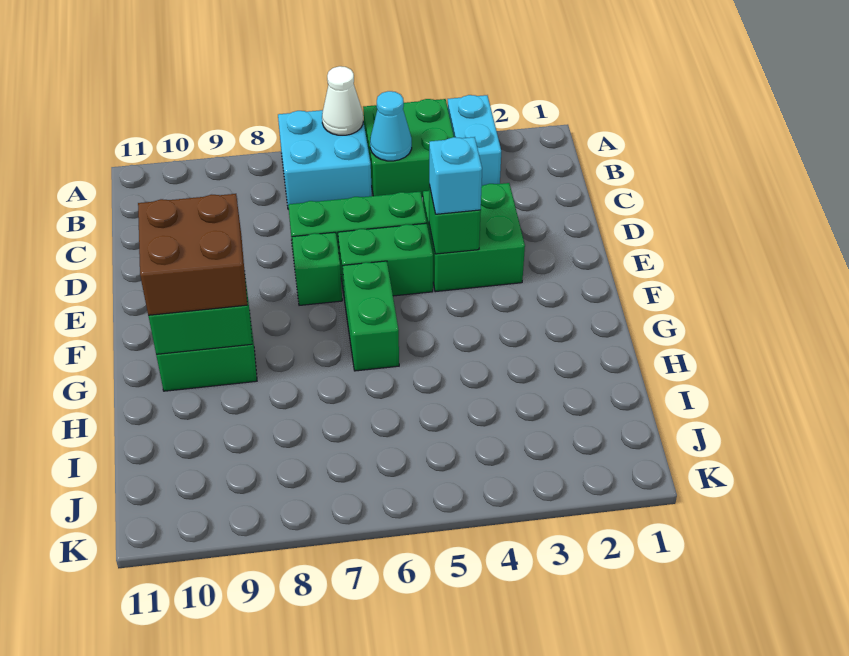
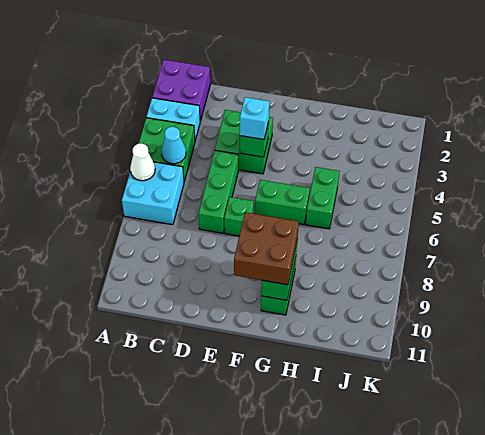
none -> purple brick A1:B2 level 1
green brick E5:E6 level 1 -> green brick H5:H6 level 1

